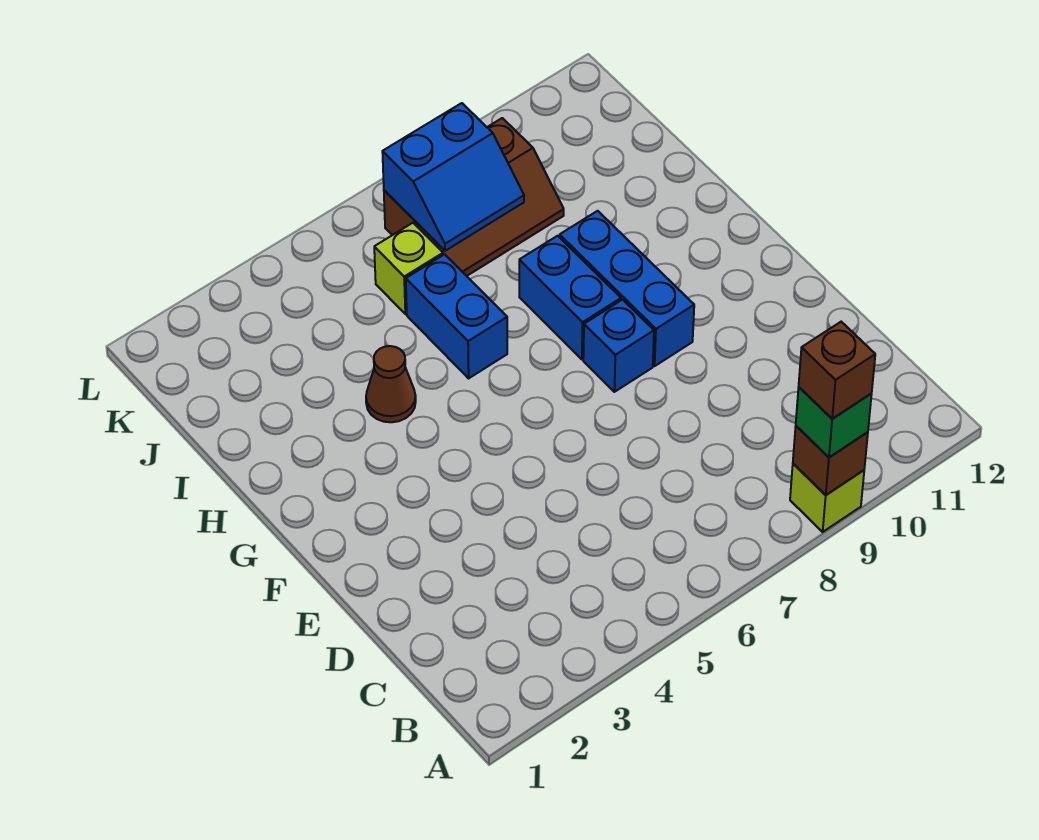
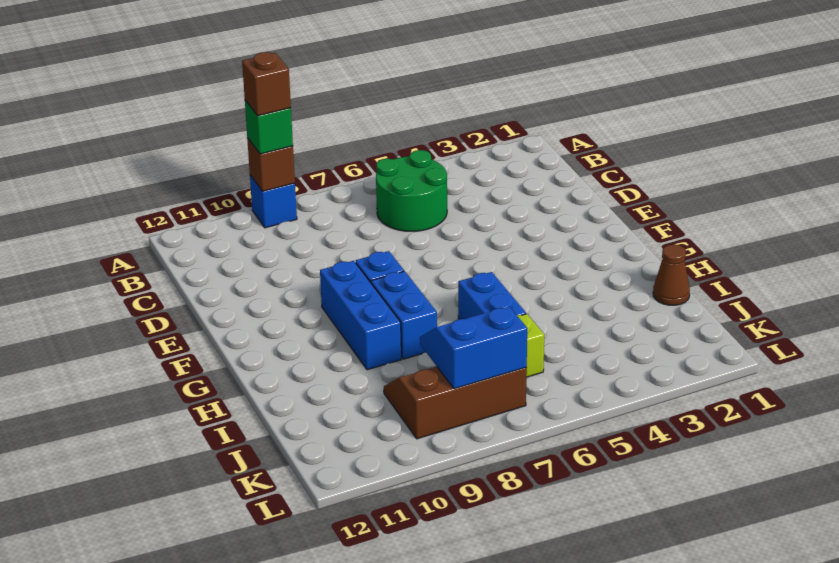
lime brick A9 level 1 -> blue brick A9 level 1
none -> green round brick B5:C6 level 1
brown cone H4 level 1 -> brown cone I1 level 1

